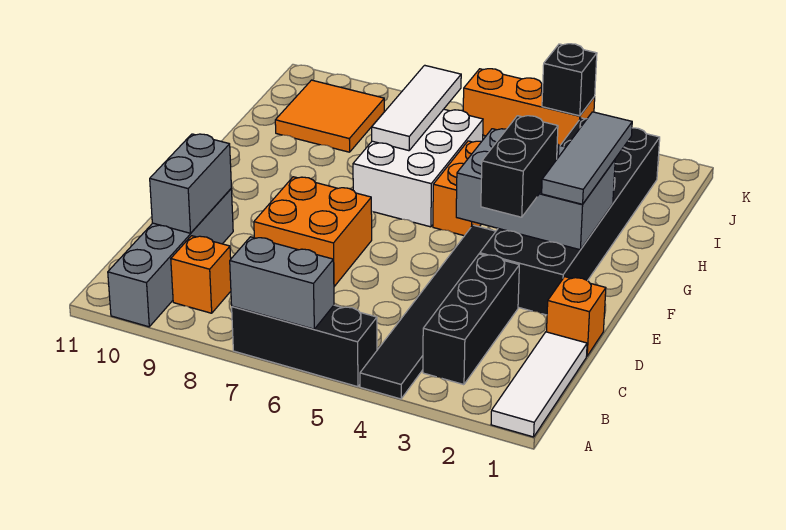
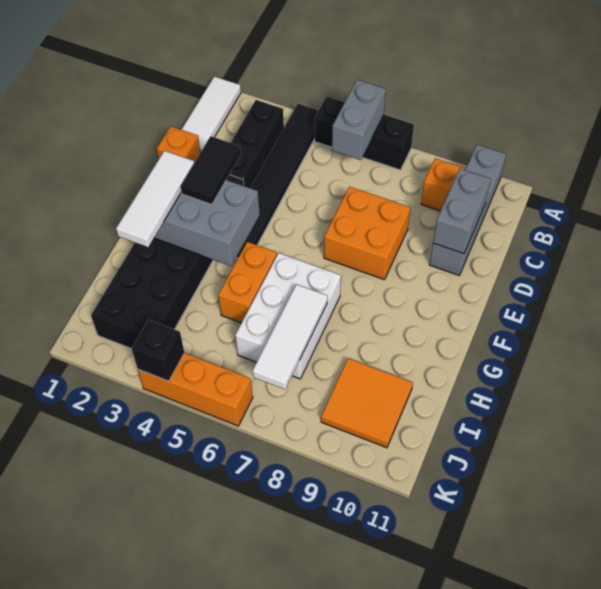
grey brick A6:A7 level 2 -> grey brick A6:B6 level 2
black brick E3:F3 level 3 -> black tile E3:F3 level 3
grey tile F2:H2 level 3 -> white tile F2:H2 level 3

